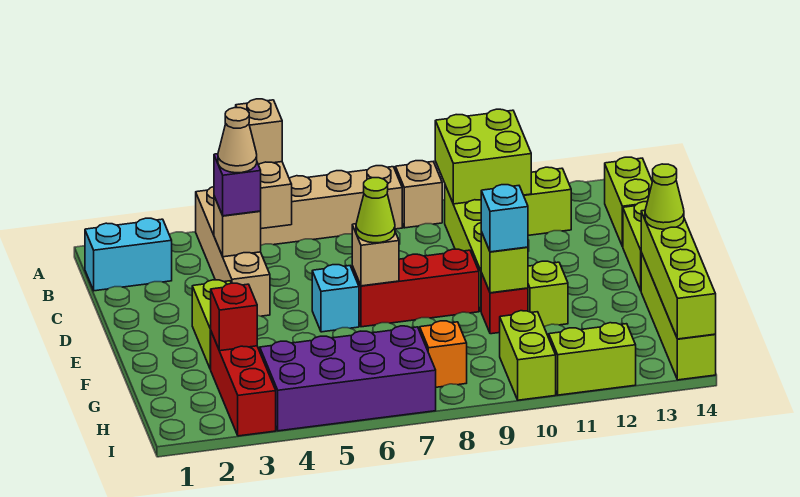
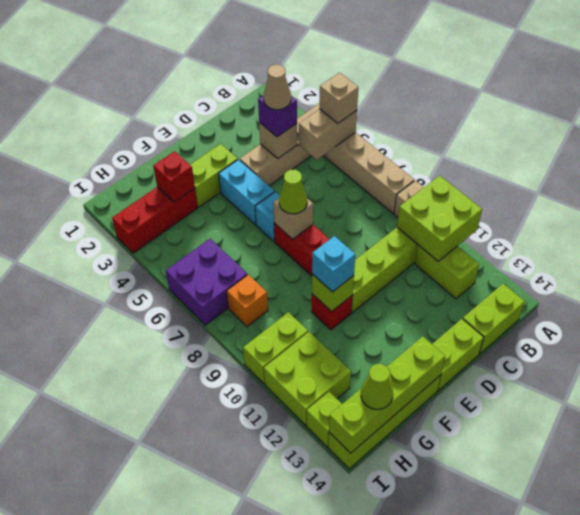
cyan brick B1:B2 level 1 -> cyan brick E4:E5 level 1
lime brick F11 level 1 -> lime brick I13 level 1
lime cone F14 level 3 -> lime cone H14 level 3
purple brick H4:I7 level 1 -> purple brick H6:I7 level 1
lime brick I11:I12 level 1 -> lime brick H11:I12 level 1

